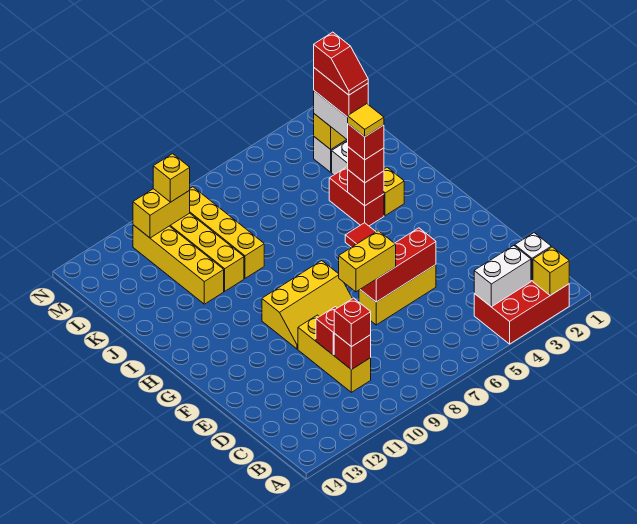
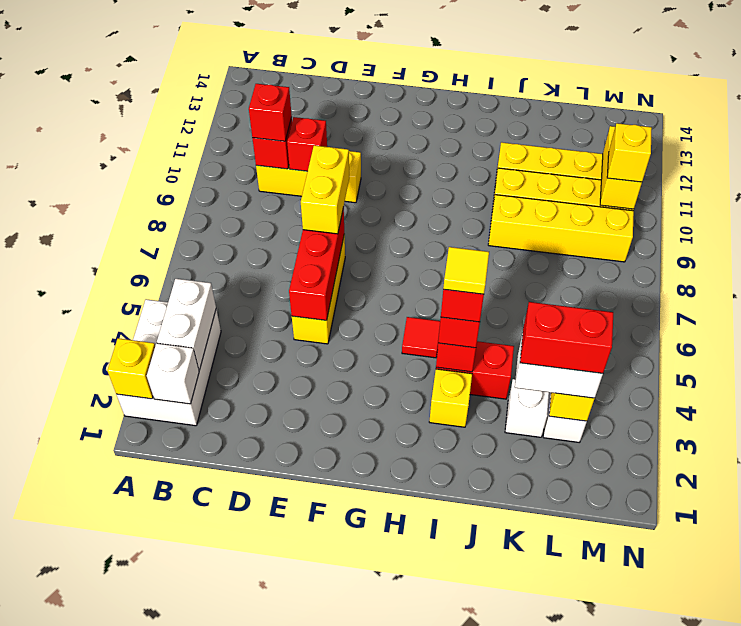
red brick A2:B4 level 1 -> white brick A2:B4 level 1
yellow slope F8:G10 level 1 top G -> none
red slope K3:L3 level 5 top L -> none

